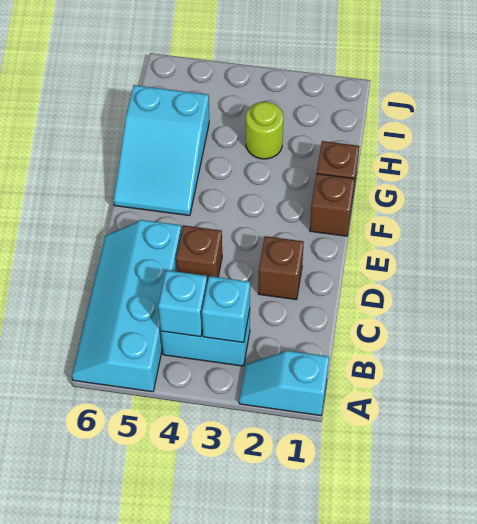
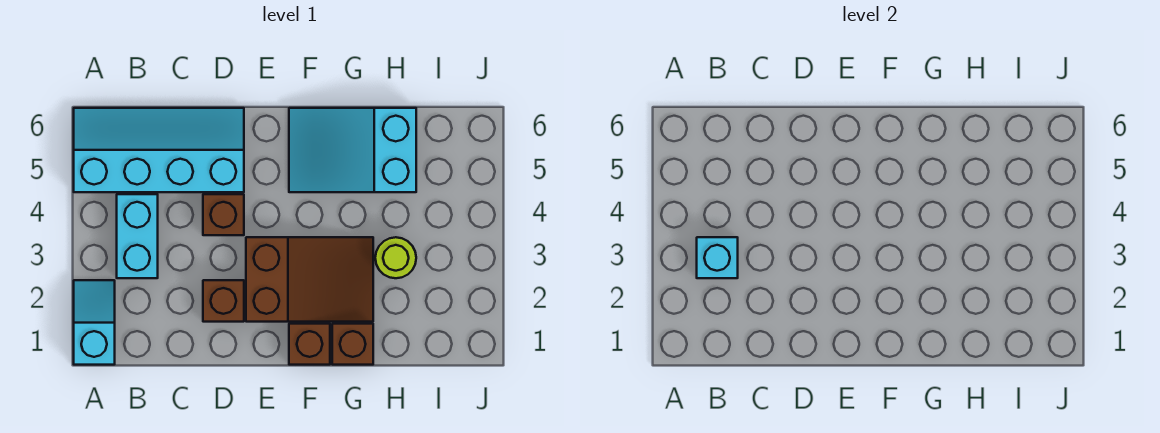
cyan brick B4 level 2 -> none
none -> brown slope E2:G3 level 1 top E

